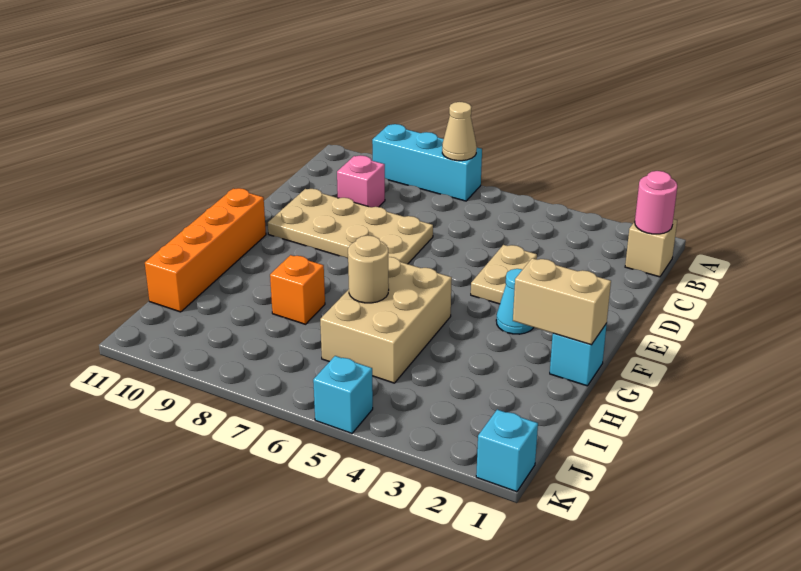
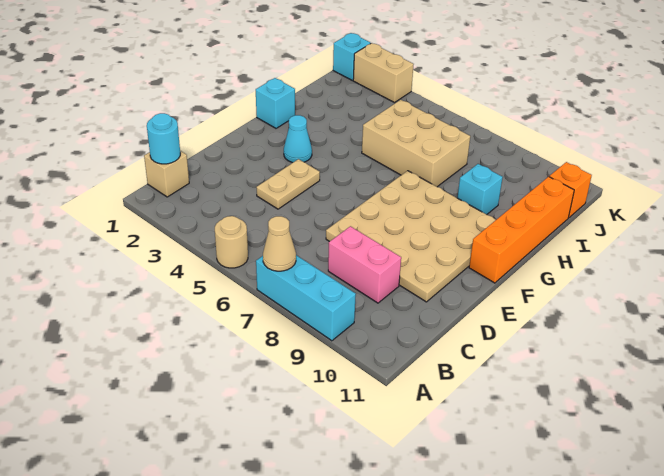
pink round brick B1 level 2 -> cyan round brick B1 level 2
pink brick C9 level 1 -> pink brick C8:C9 level 1
tan plate D7:E10 level 1 -> tan plate D7:G10 level 1
tan brick G1:G2 level 2 -> tan brick K2:K3 level 1
tan brick G5:I6 level 1 -> tan brick H5:I7 level 1
tan round brick H6 level 2 -> tan round brick A5 level 1
orange brick H8 level 1 -> orange brick J11 level 1
cyan brick K5 level 1 -> cyan brick H9 level 1

